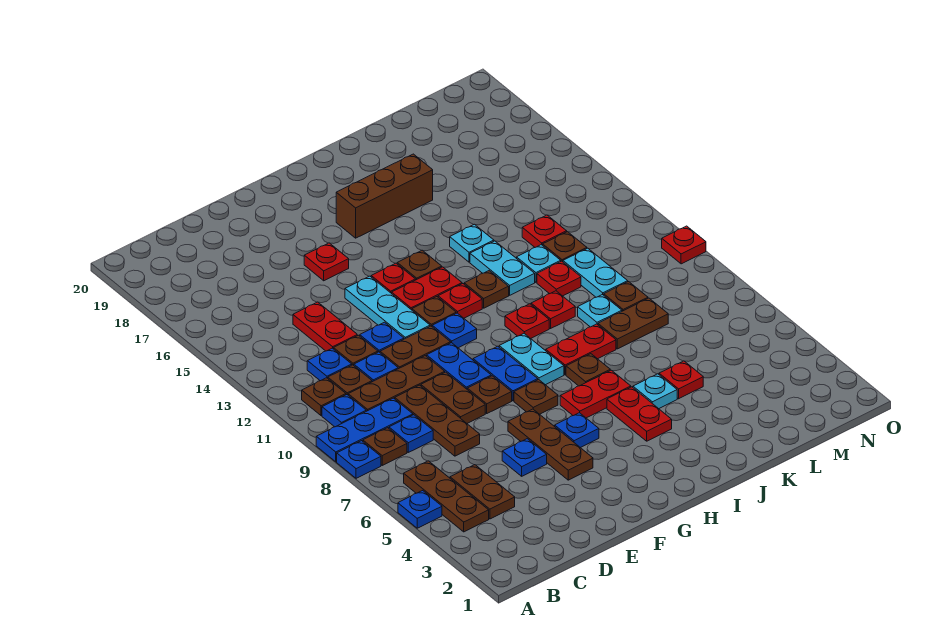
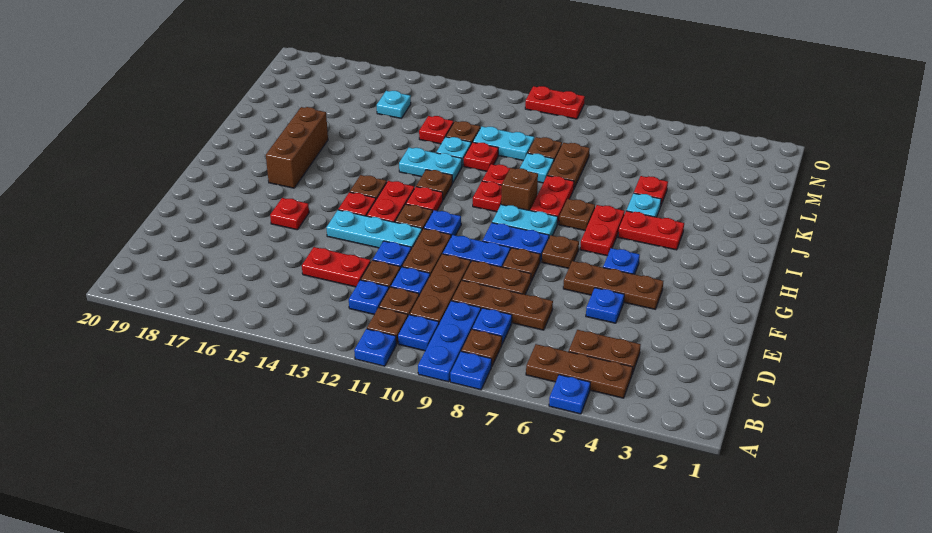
none -> blue plate A11 level 1
none -> brown brick I9 level 1
cyan plate J14 level 1 -> cyan plate M15 level 1
red plate O10 level 1 -> red plate O9:O10 level 1

